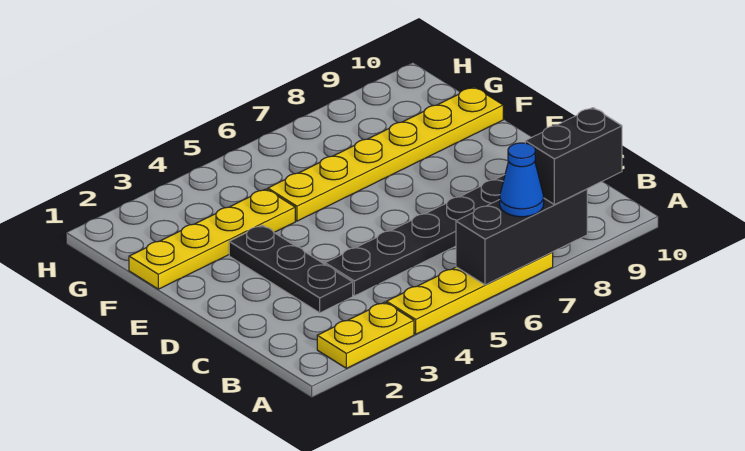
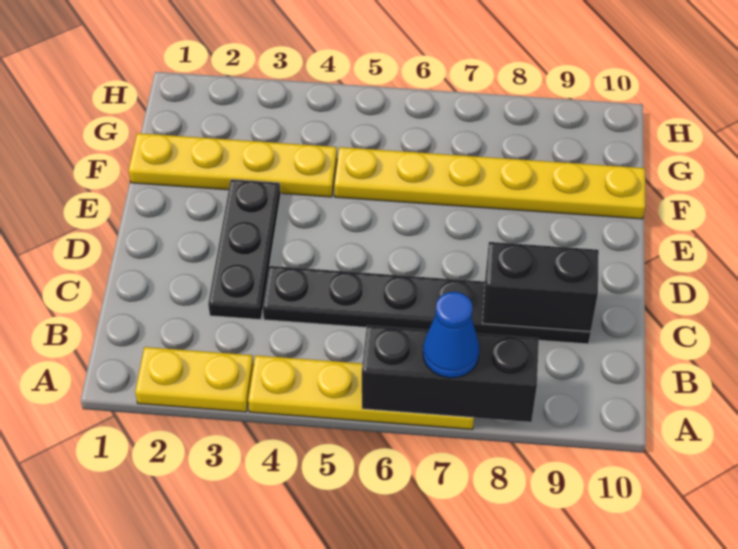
black brick A8:A9 level 3 -> black brick C8:C9 level 2

